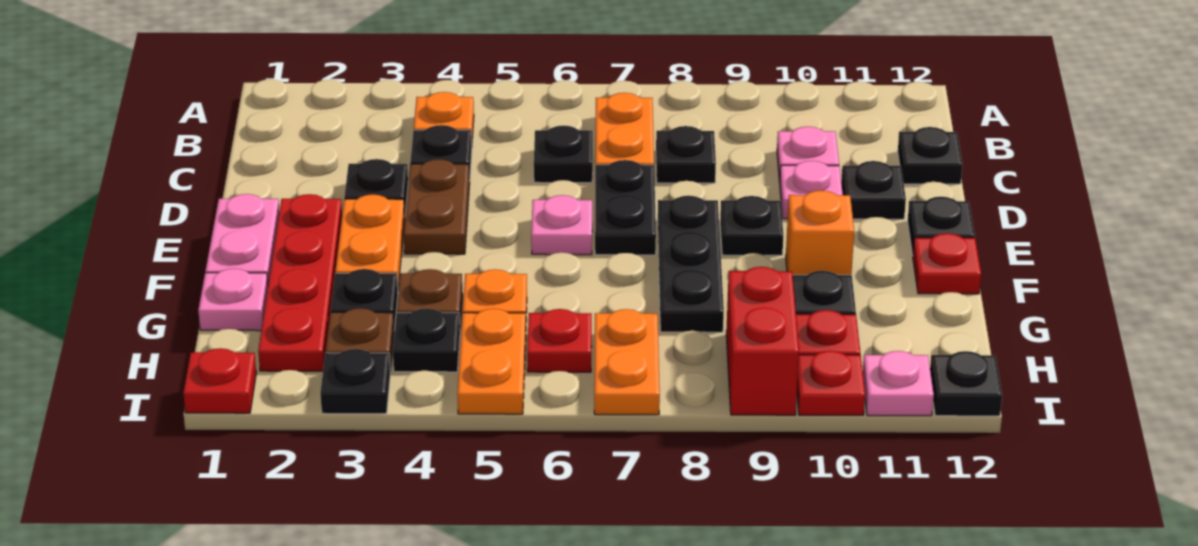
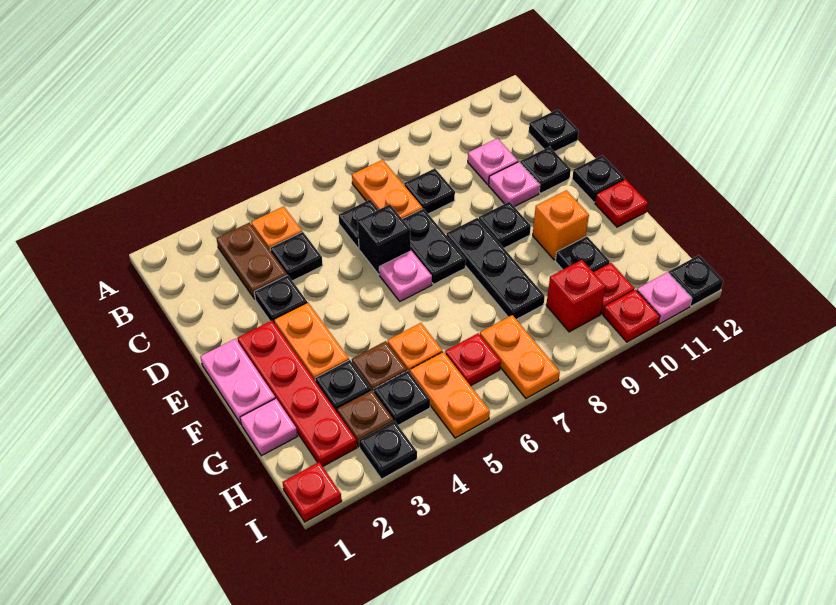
brown plate D4:E4 level 1 -> brown plate B3:C3 level 1
none -> black brick D6 level 1
red brick H9:I9 level 1 -> red brick H9 level 1

